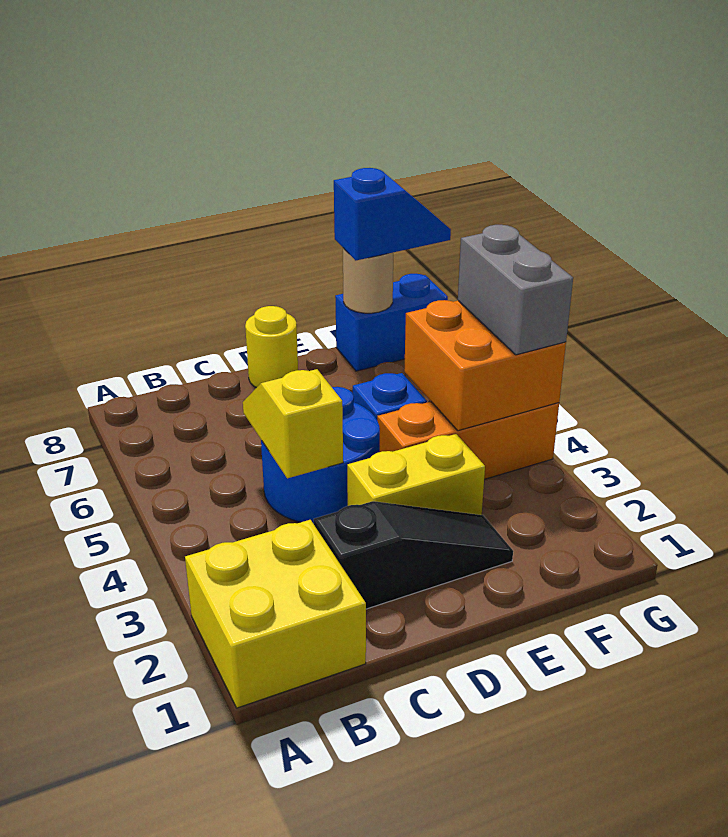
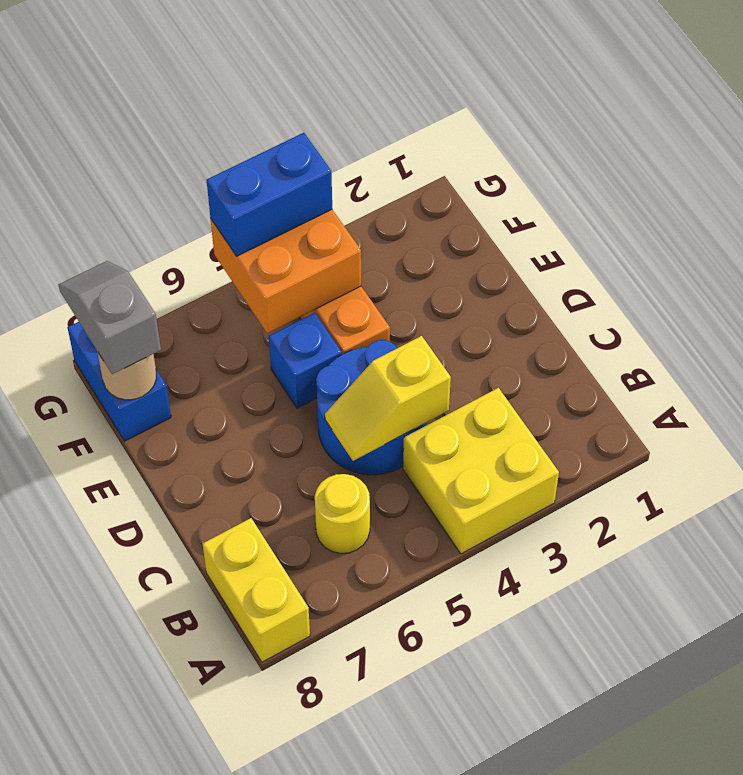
yellow brick A1:B2 level 1 -> yellow brick A3:B4 level 1
black slope C2:E2 level 1 top C -> none
yellow brick D3:E3 level 1 -> yellow brick A8:B8 level 1
yellow round brick D8 level 1 -> yellow round brick B6 level 1
blue slope F8:G8 level 3 top F -> grey slope F8:G8 level 3 top F
grey brick G4:G5 level 3 -> blue brick G4:G5 level 3

